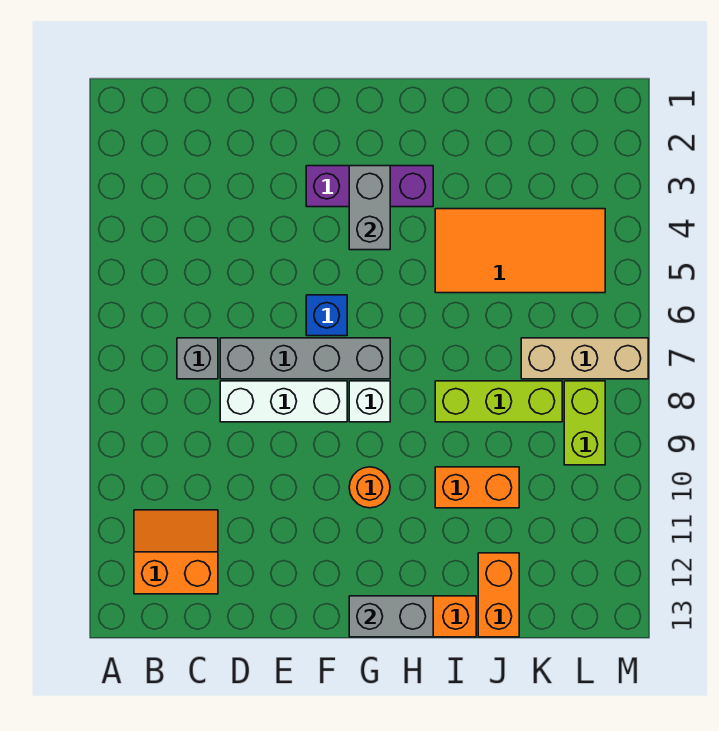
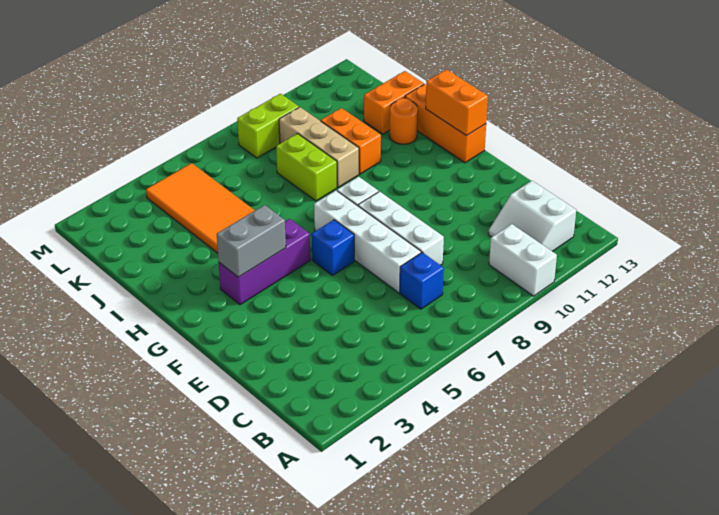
none -> white brick A10:B10 level 1
orange slope B11:C12 level 1 top 12 -> white slope B11:C12 level 1 top 12
grey brick C7 level 1 -> blue brick C7 level 1
grey brick D7:G7 level 1 -> white brick D7:G7 level 1
purple brick F3:H3 level 1 -> purple brick G3:G5 level 1
orange round brick G10 level 1 -> orange round brick I12 level 1
grey brick G13:H13 level 2 -> orange brick G13:H13 level 2
lime brick I8:K8 level 1 -> lime brick I8:J8 level 1
tan brick K7:M7 level 1 -> tan brick I9:K9 level 1

